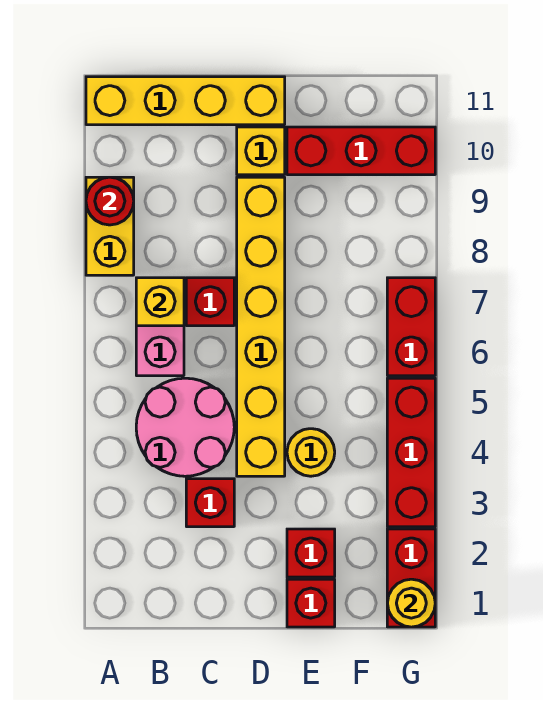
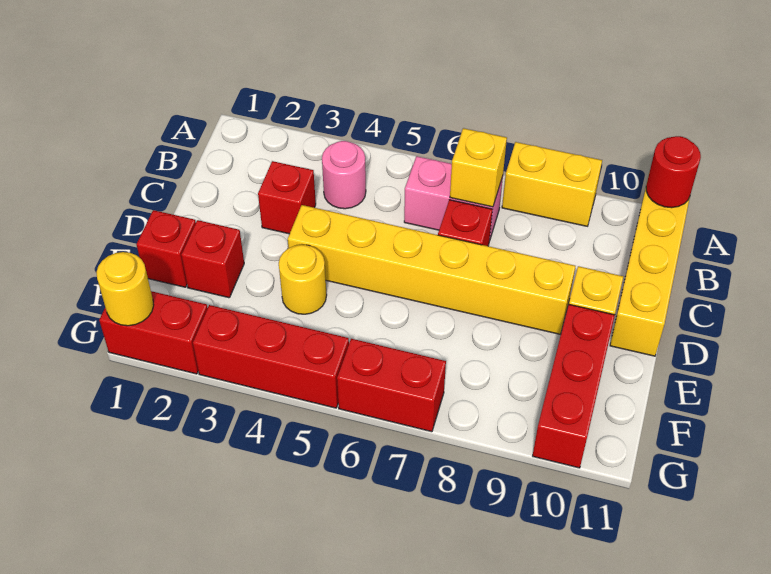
red round brick A9 level 2 -> red round brick A11 level 2
pink round brick B4:C5 level 1 -> pink round brick B4 level 1

